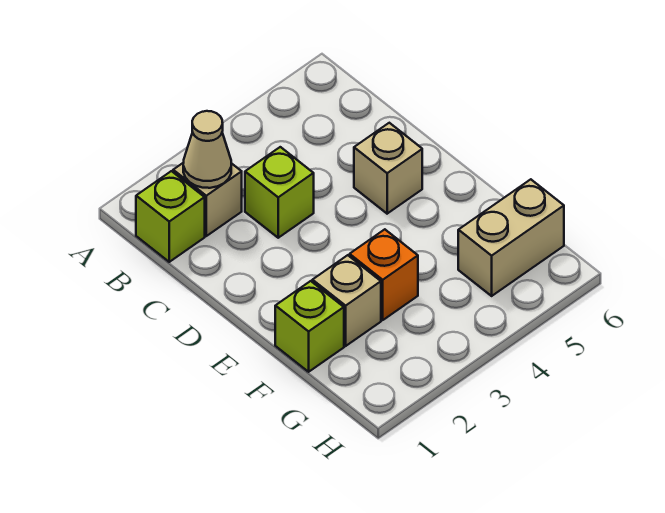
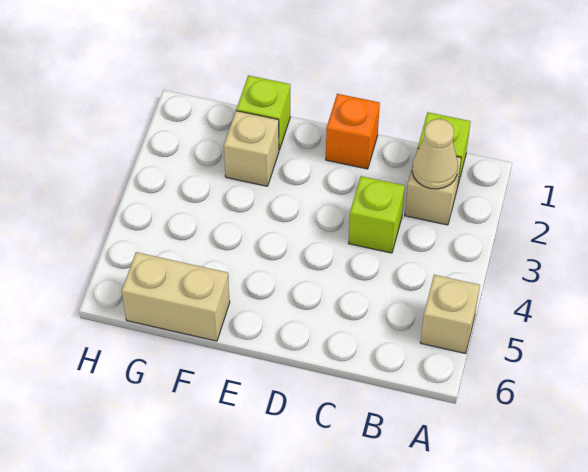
tan brick D5 level 1 -> tan brick A5 level 1
orange brick F3 level 1 -> orange brick D1 level 1
tan brick G5:G6 level 1 -> tan brick F6:G6 level 1

